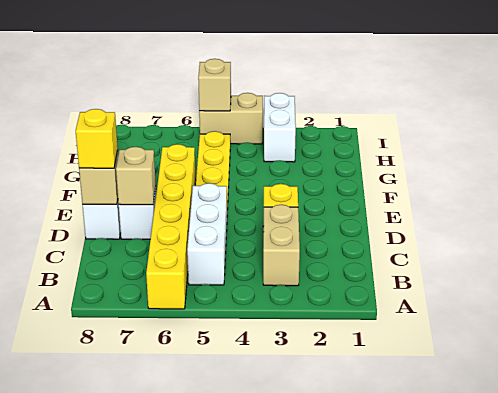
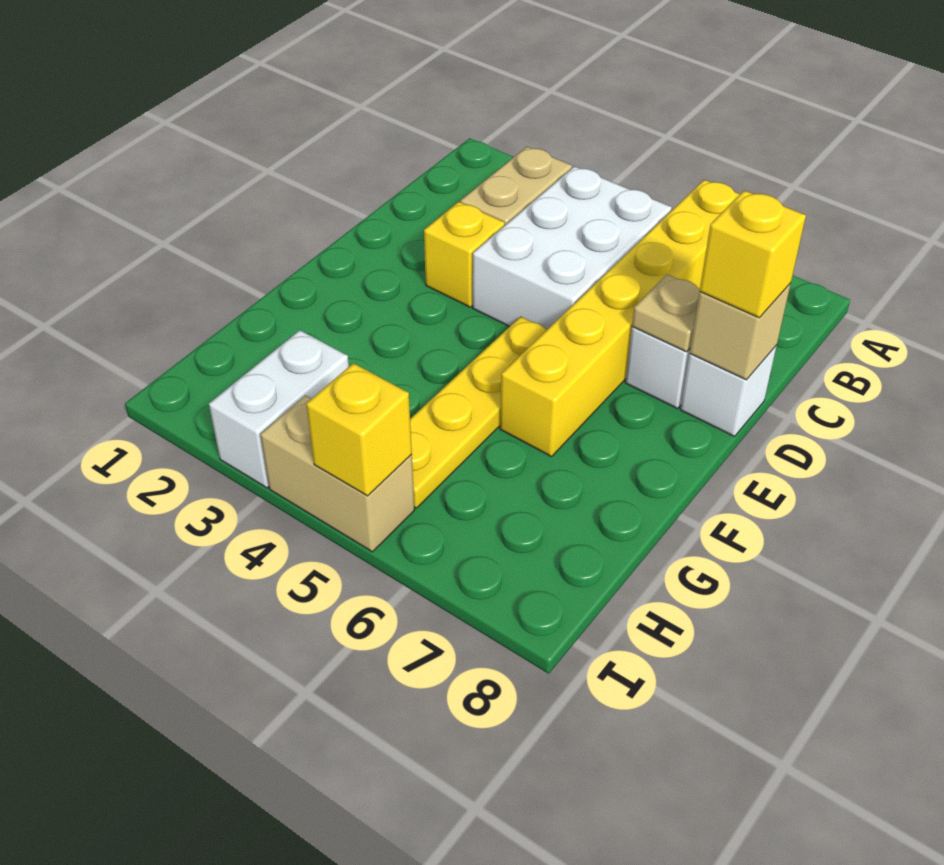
white brick B5:D5 level 1 -> white brick B4:D5 level 1
tan brick D7 level 2 -> tan plate D7 level 2
tan brick I5 level 2 -> yellow brick I5 level 2

